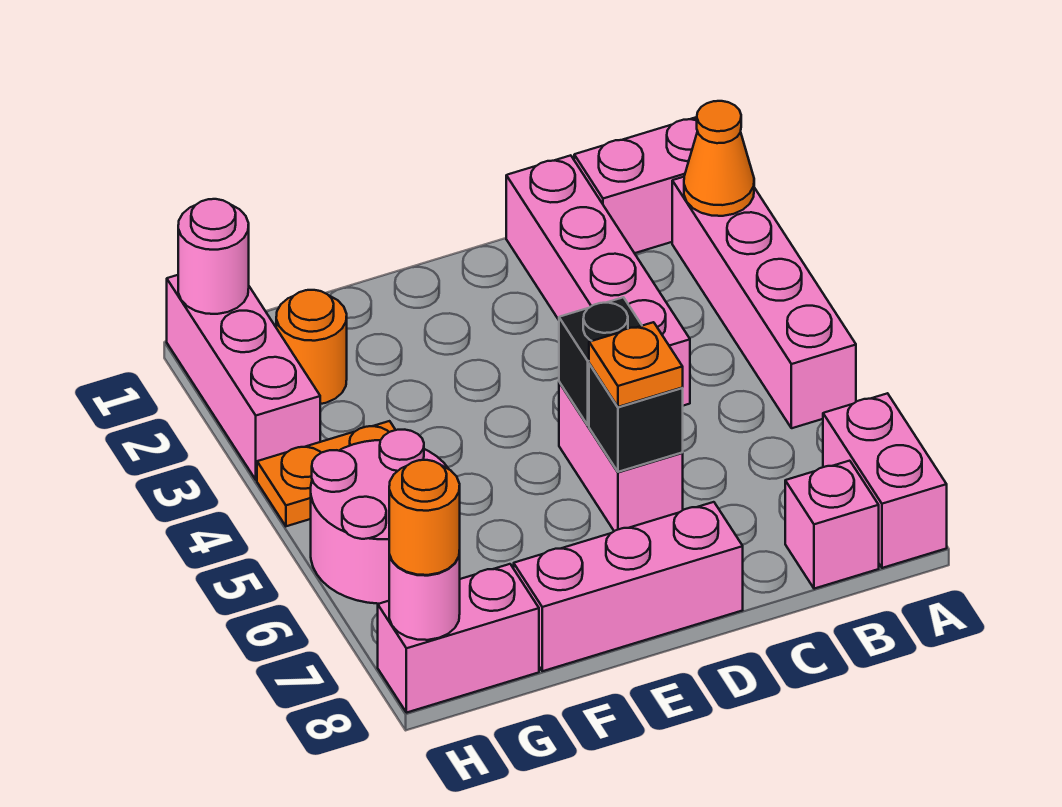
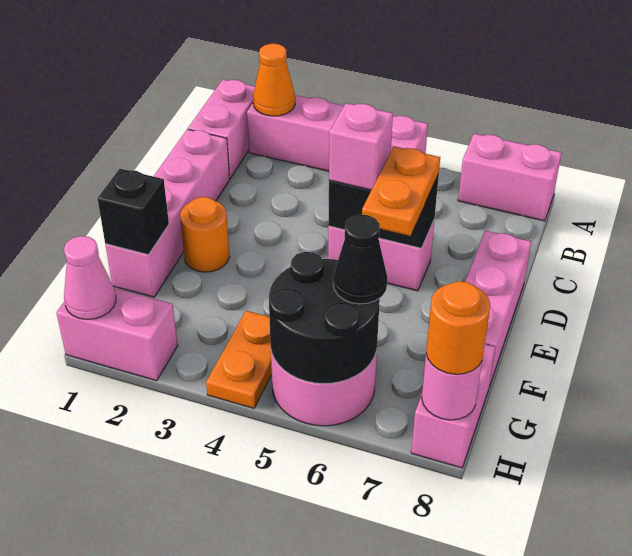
pink brick B8 level 1 -> pink brick D5 level 3
pink brick C1:C4 level 1 -> pink brick C1:F1 level 1
orange plate D6 level 3 -> orange plate D6:E6 level 3
none -> black brick F1 level 2
orange round brick G2 level 1 -> orange round brick E2 level 1
none -> black round brick G5:H6 level 2
none -> black cone G6 level 3
pink brick H1:H3 level 1 -> pink brick H1:H2 level 1
pink round brick H1 level 2 -> pink cone H1 level 2

